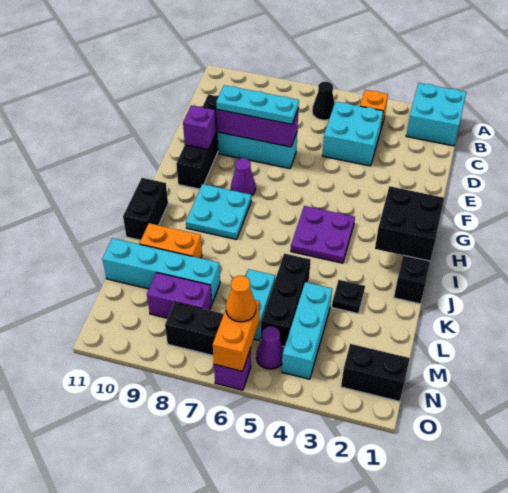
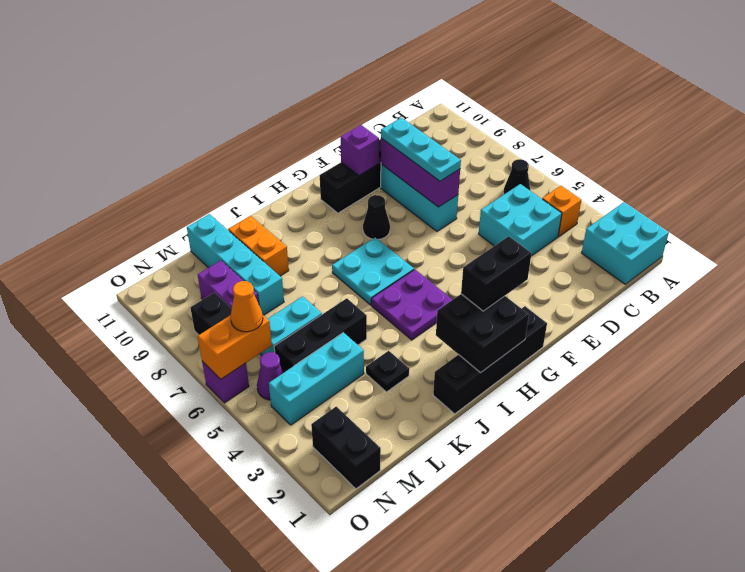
purple cone G8 level 1 -> black cone G8 level 1
cyan plate H8:I9 level 1 -> cyan plate H6:I7 level 1
black brick I11:J11 level 1 -> black brick G2:H2 level 3

